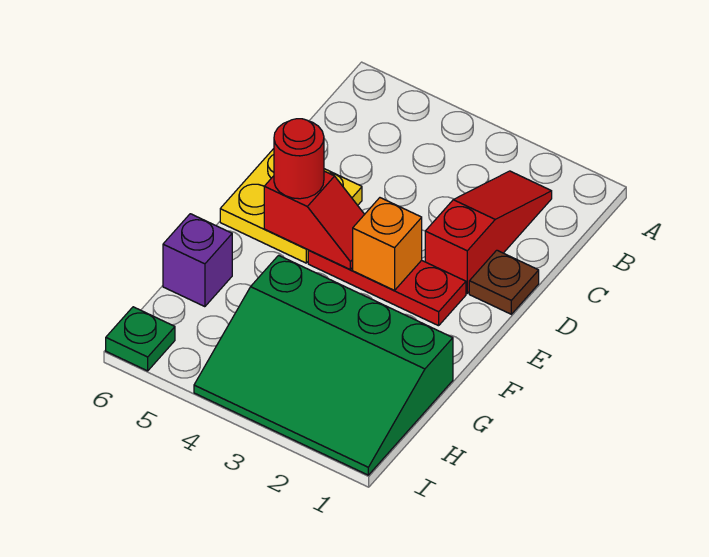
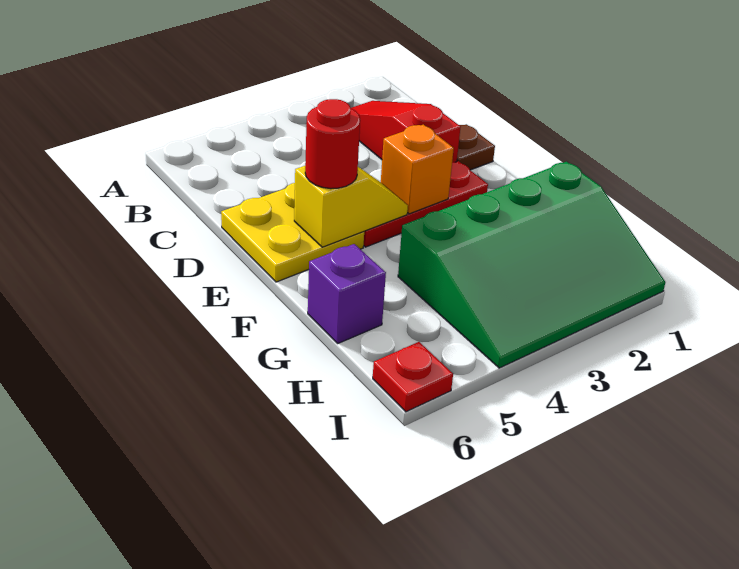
red slope E4:E5 level 2 top 5 -> yellow slope E4:E5 level 2 top 5
green plate I6 level 1 -> red plate I6 level 1

